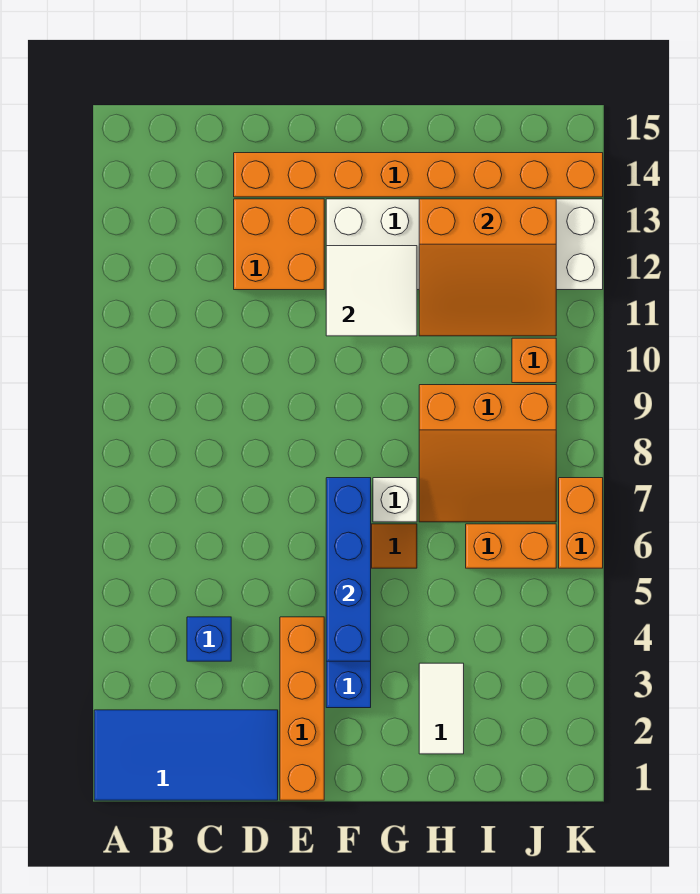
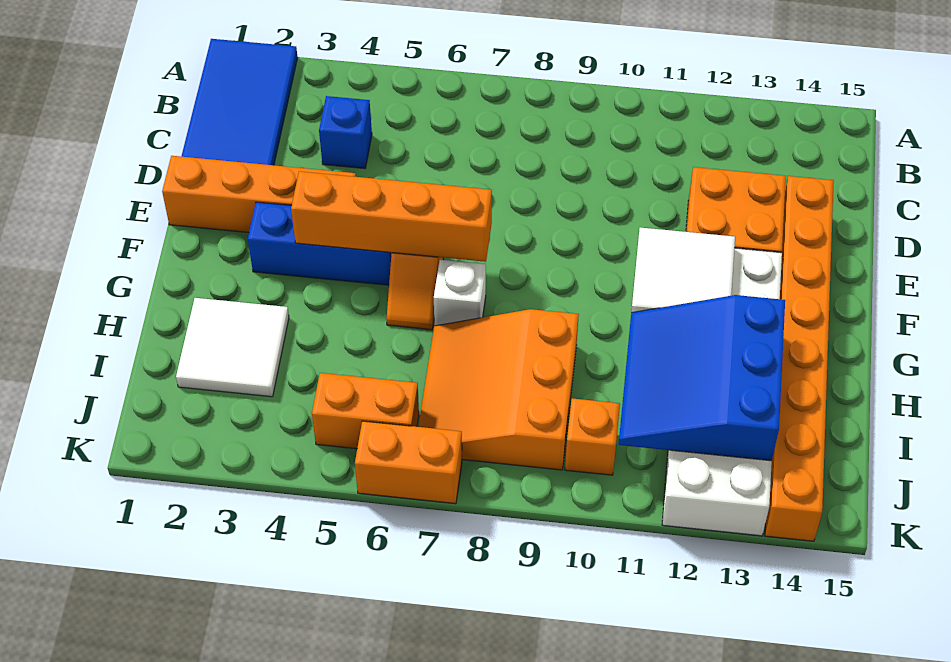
blue brick F4:F7 level 2 -> orange brick F4:F7 level 2
white tile H2:H3 level 1 -> white tile H2:I3 level 1
orange slope H11:J13 level 2 top 13 -> blue slope H11:J13 level 2 top 13
orange brick I6:J6 level 1 -> orange brick J5:J6 level 1

